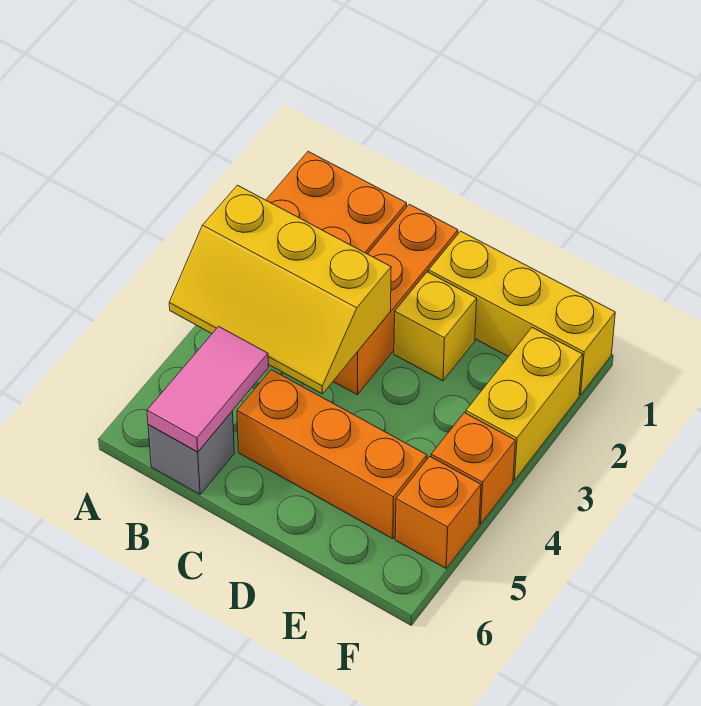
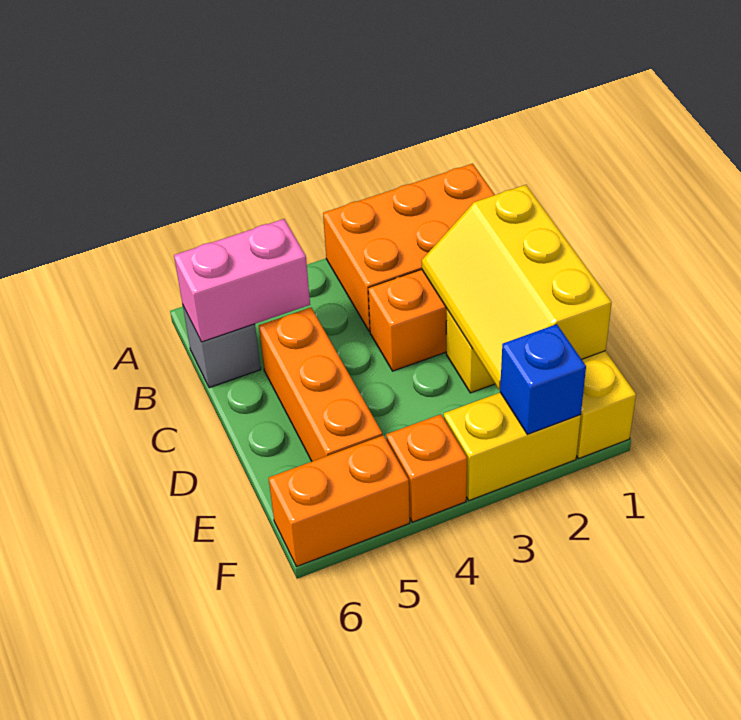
yellow slope A3:C4 level 2 top 3 -> yellow slope C1:E2 level 2 top 1
pink tile B5:B6 level 2 -> pink brick B5:B6 level 2
none -> blue brick F2 level 2
orange brick F5 level 1 -> orange brick F5:F6 level 1

